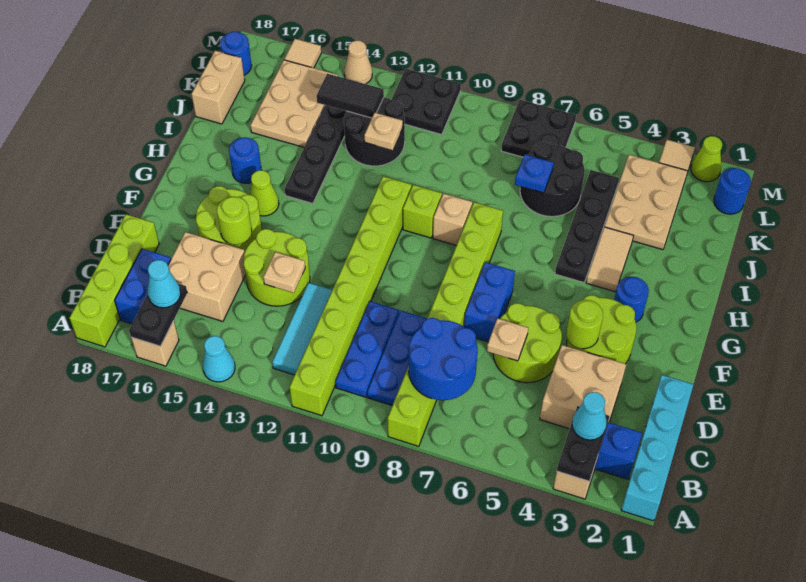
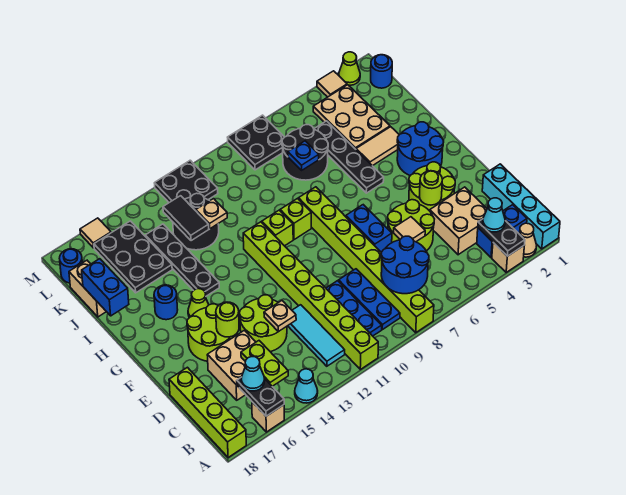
none -> lime plate B15:C15 level 2
blue brick B17:C17 level 1 -> blue brick I18:J18 level 2
tan plate D6 level 2 -> tan tile D6 level 2
blue round brick G3 level 1 -> blue round brick G2:H3 level 1
tan tile H4:I4 level 1 -> tan tile I3:I4 level 1
tan brick H9 level 1 -> lime brick H9 level 1
tan plate J15:L16 level 1 -> black plate J15:L16 level 1
black tile K13:K14 level 2 -> black tile J13:K13 level 2
tan cone M14 level 1 -> tan cone A2 level 1

